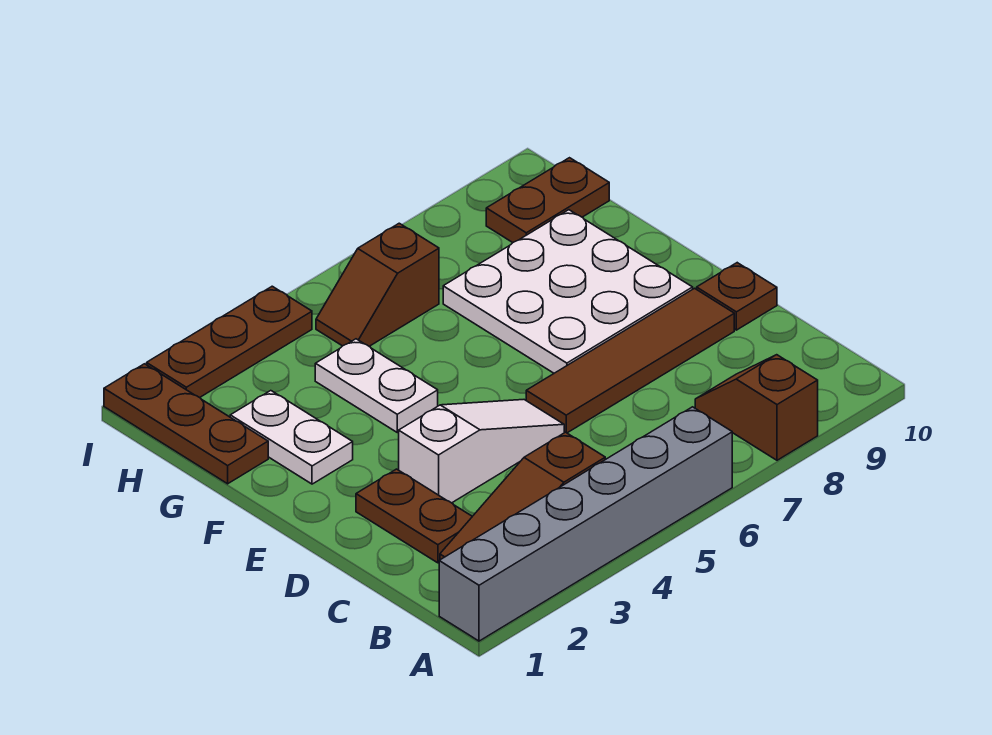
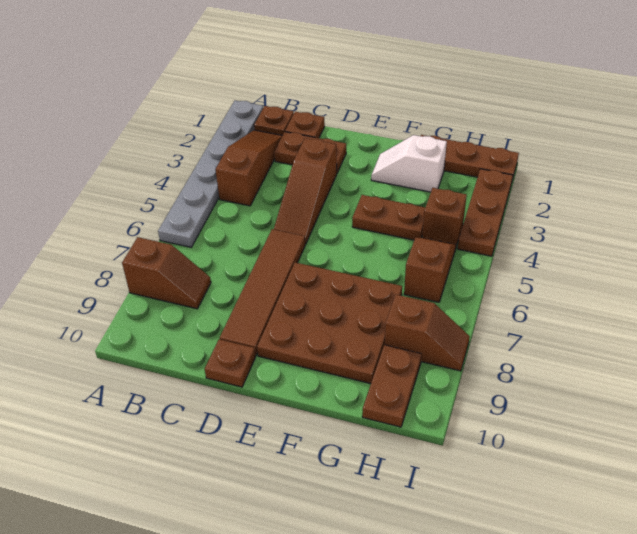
grey brick A1:A6 level 1 -> grey plate A1:A6 level 1
none -> brown plate B1 level 1
none -> brown plate C1 level 1
white slope D3:D5 level 1 top 3 -> brown slope D3:D5 level 1 top 3
white plate E7:G9 level 1 -> brown plate E7:G9 level 1
white plate F2:G2 level 1 -> white slope F2:G2 level 1 top G
white plate F4:G4 level 1 -> brown plate F4:G4 level 1
none -> brown brick H4 level 1
none -> brown slope H8:I8 level 1 top H

